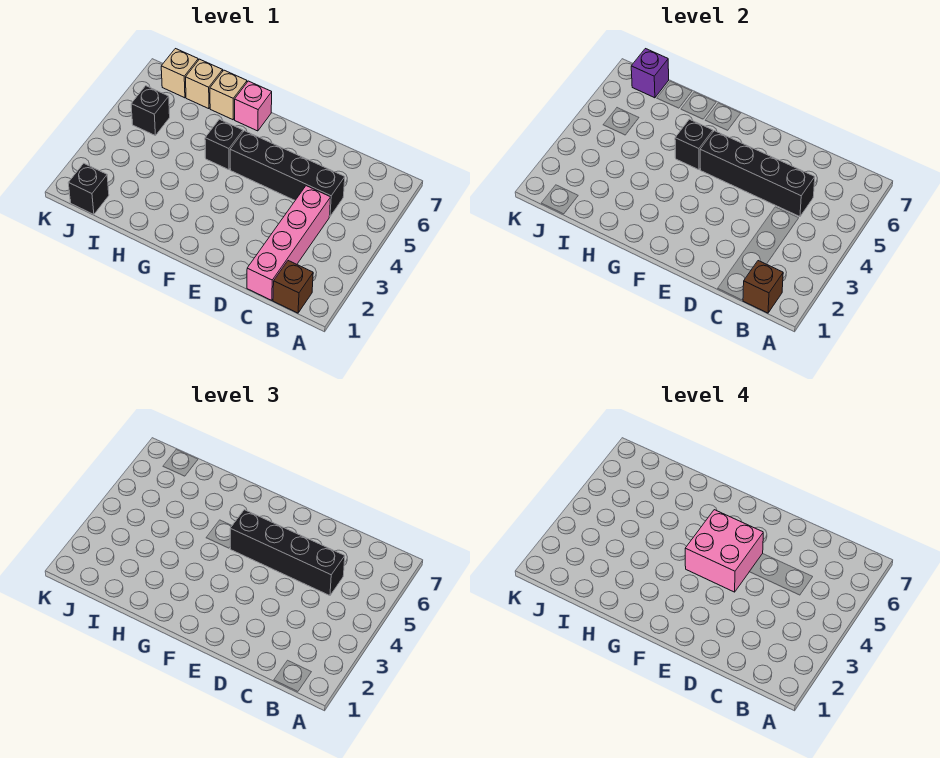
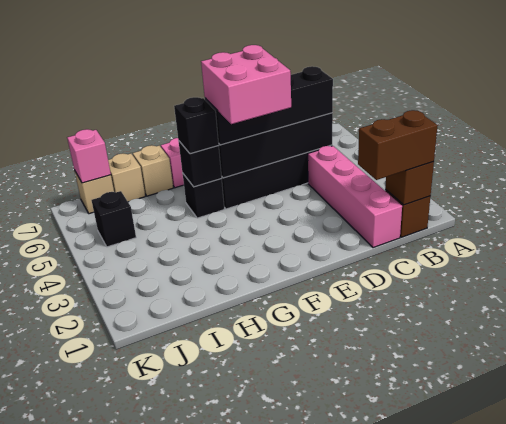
none -> brown brick B1:C1 level 3
black brick J1 level 1 -> black brick G5 level 3
purple brick J7 level 2 -> pink brick J7 level 2

